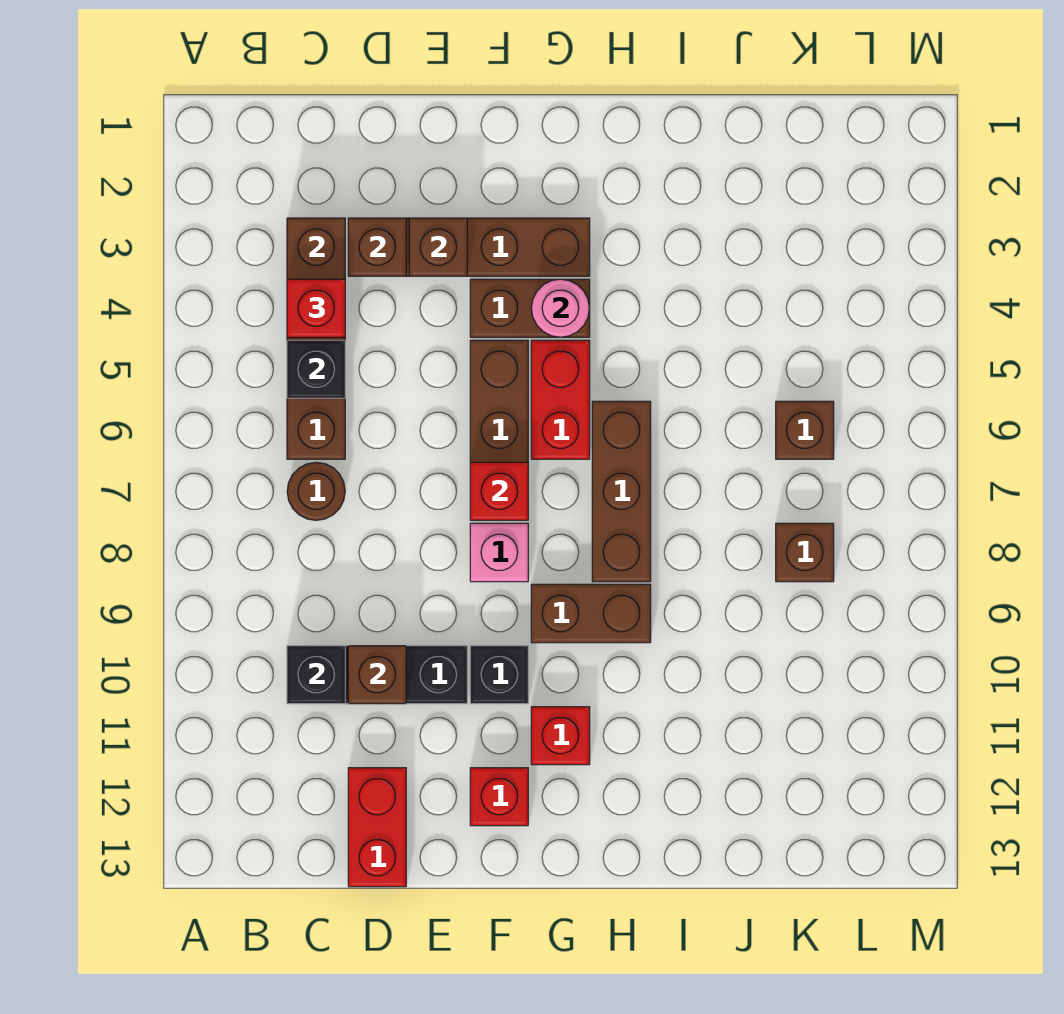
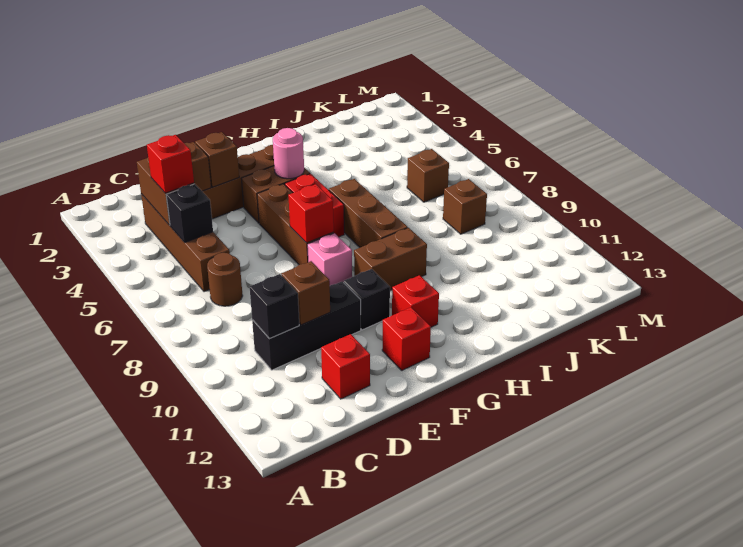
red brick D12:D13 level 1 -> red brick D12 level 1

